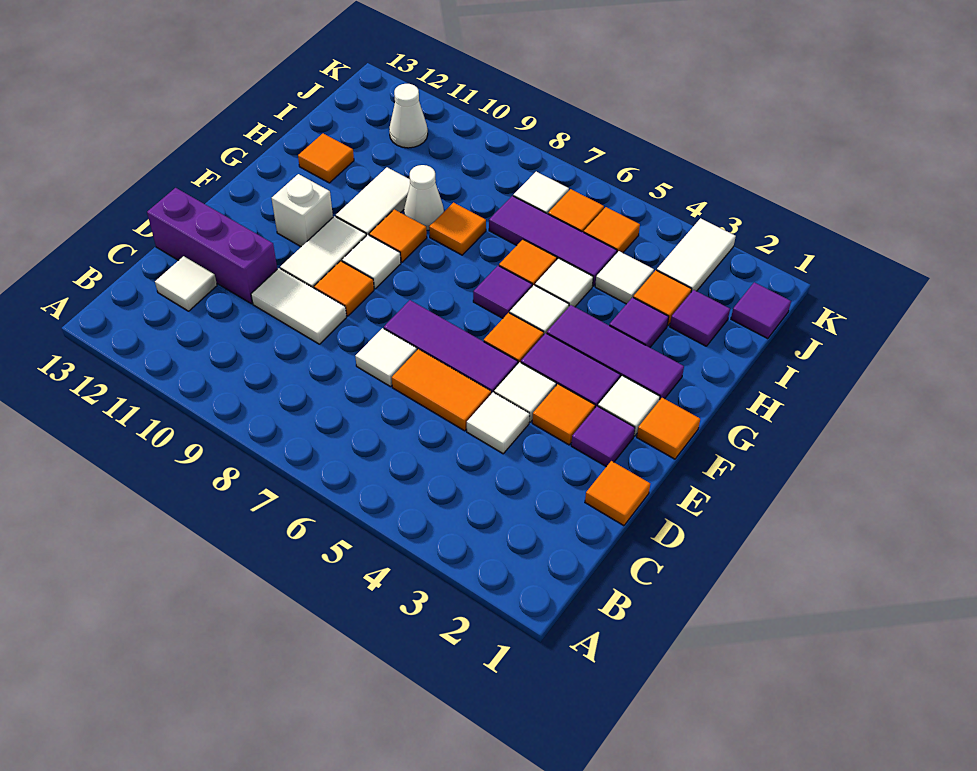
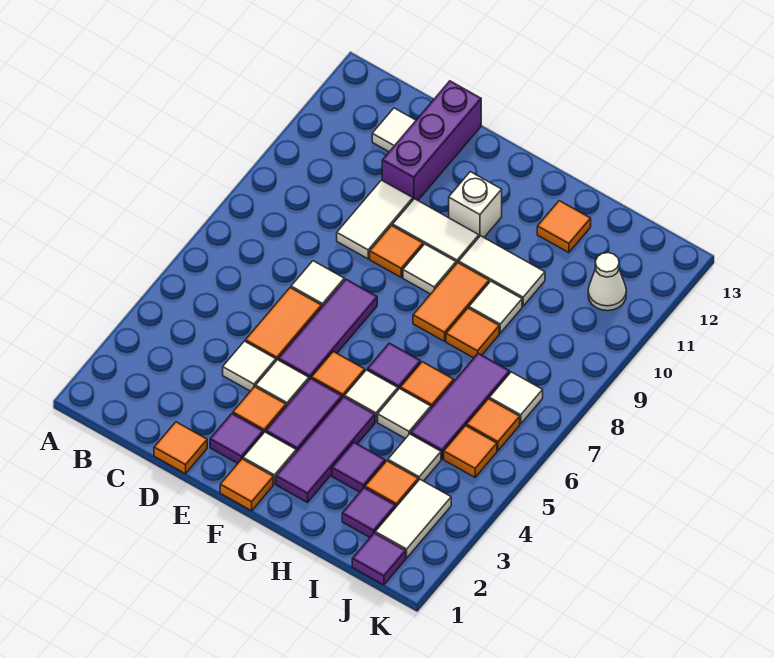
orange tile G9 level 1 -> orange tile G8:G9 level 1
white cone H9 level 1 -> white tile H9 level 1
white tile J3:K3 level 1 -> white tile J2:J3 level 1

